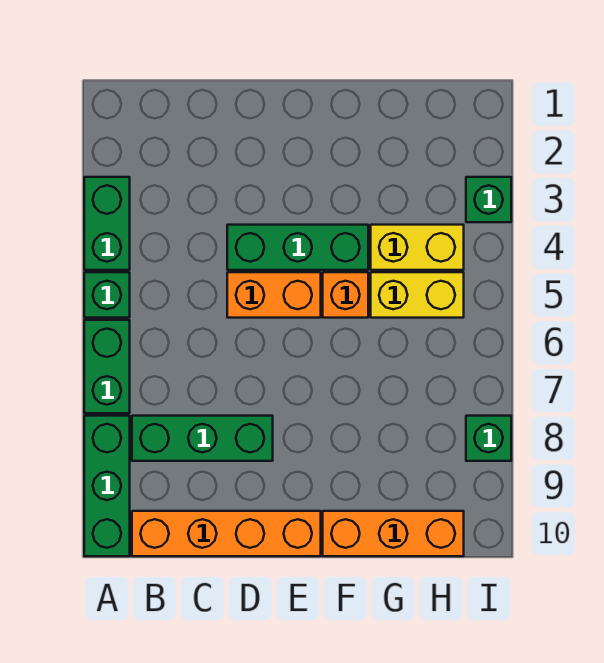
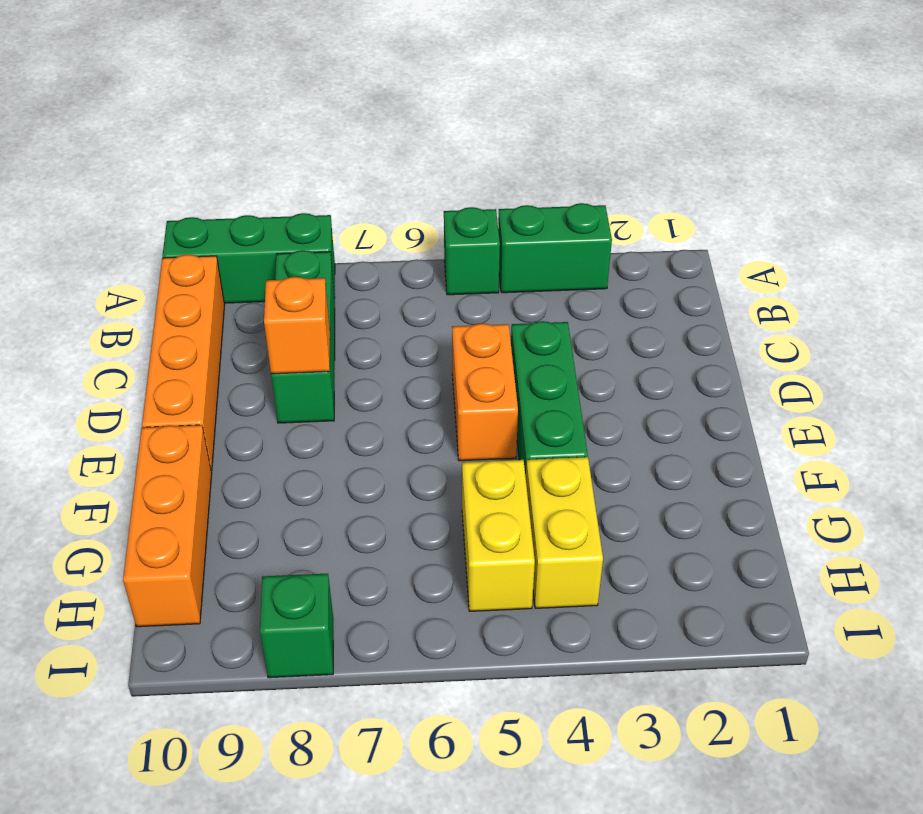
green brick A6:A7 level 1 -> none
orange brick F5 level 1 -> orange brick D8 level 2
green brick I3 level 1 -> none

